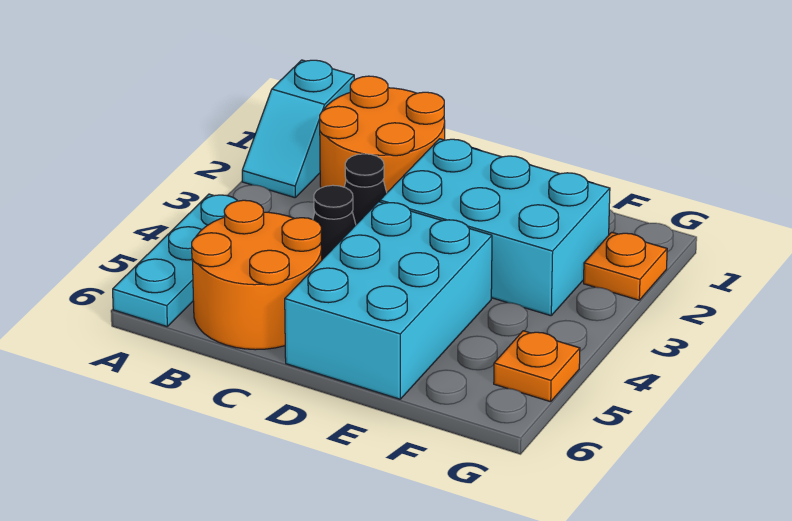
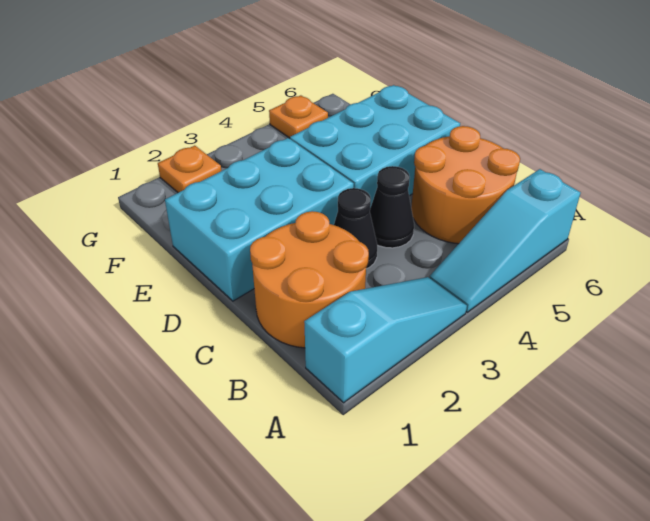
cyan slope A1:A2 level 1 top 1 -> cyan slope A1:A3 level 1 top 1
cyan plate A4:A6 level 1 -> cyan slope A4:A6 level 1 top 6
cyan brick D2:F3 level 1 -> cyan brick D1:E3 level 1

